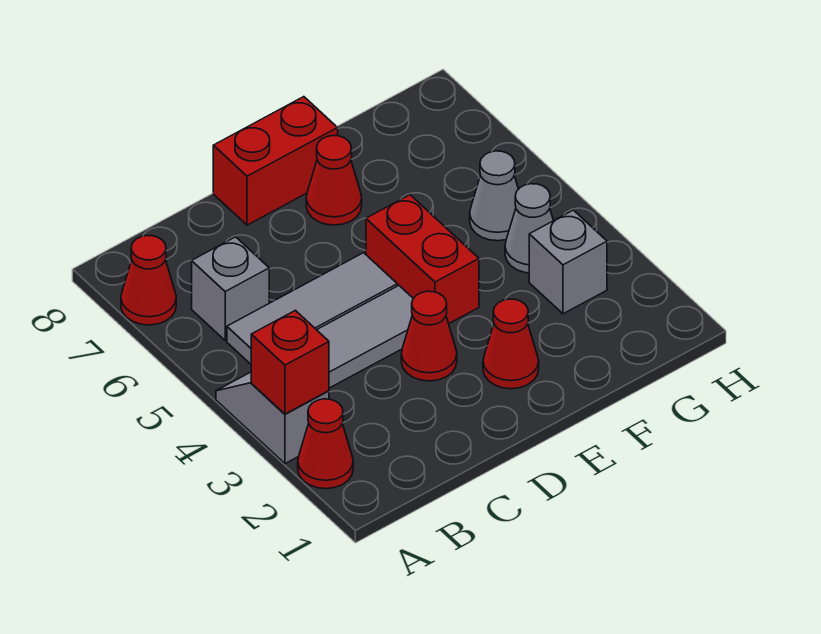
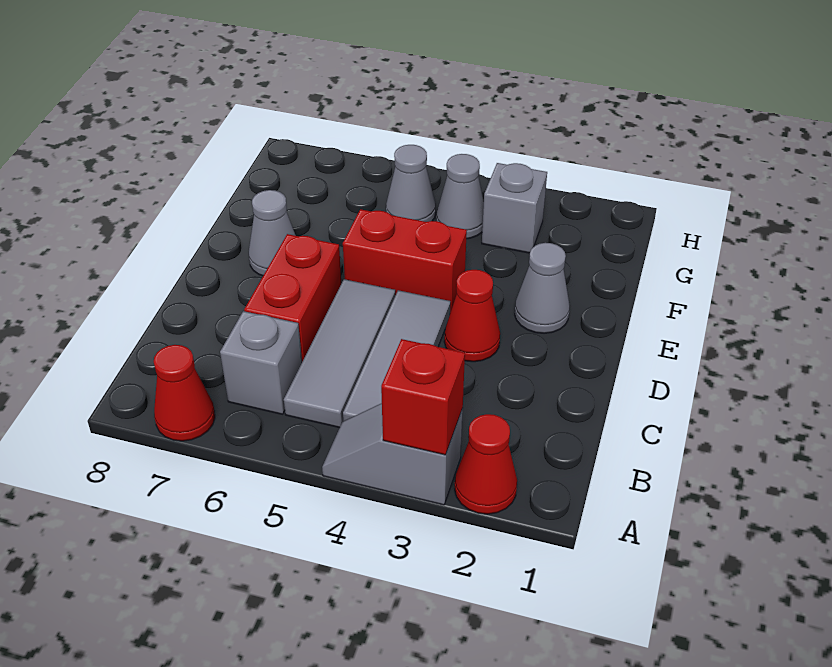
red brick D8:E8 level 1 -> red brick C6:D6 level 1
red cone E2 level 1 -> grey cone E2 level 1
red cone E7 level 1 -> grey cone E7 level 1

